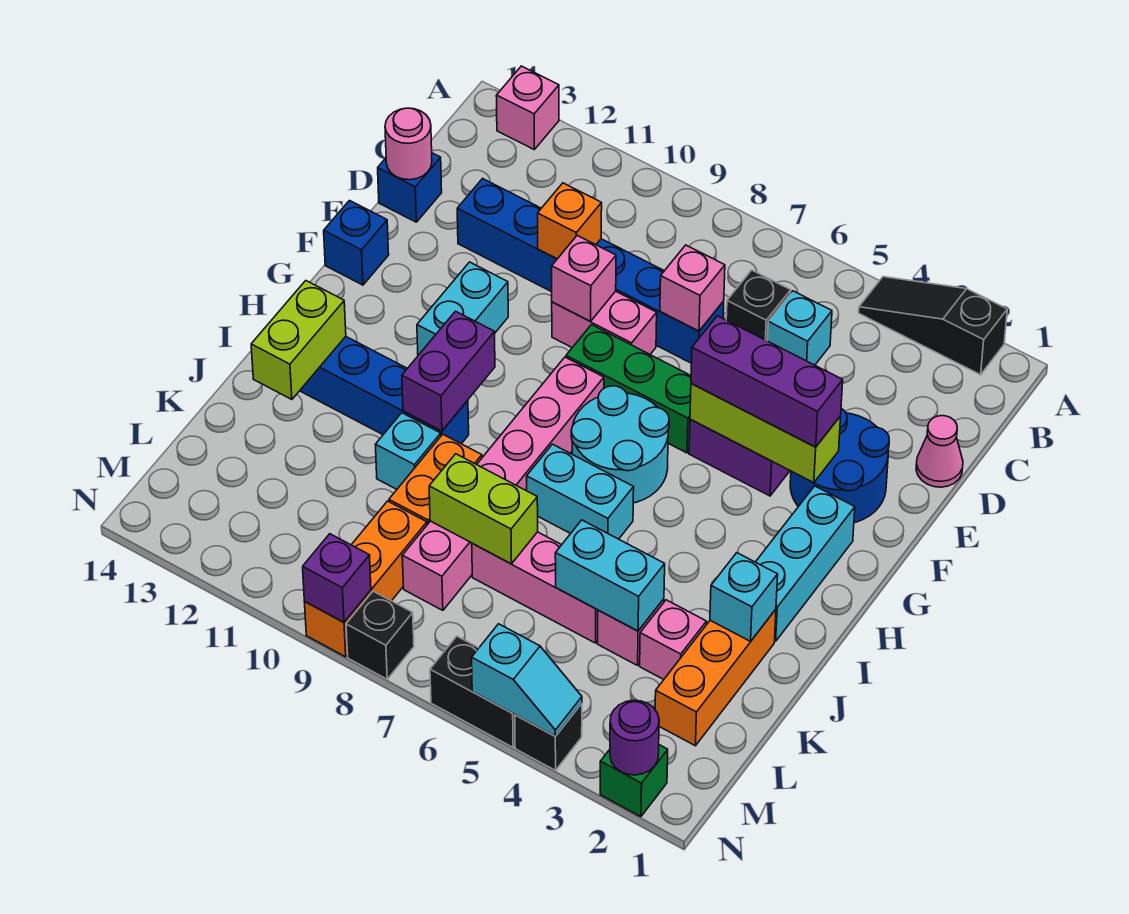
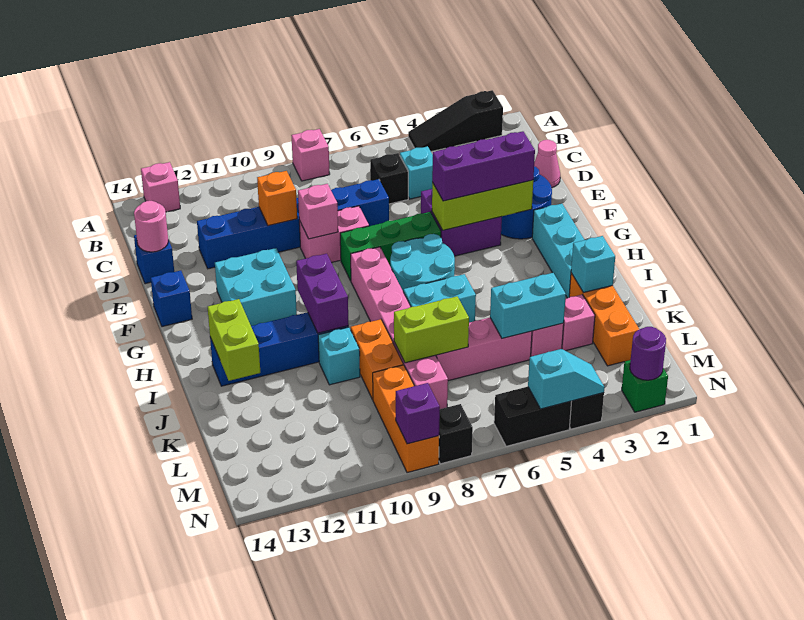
pink brick D7 level 2 -> pink brick A8 level 1
cyan brick F11:G11 level 1 -> cyan brick F11:G12 level 1

